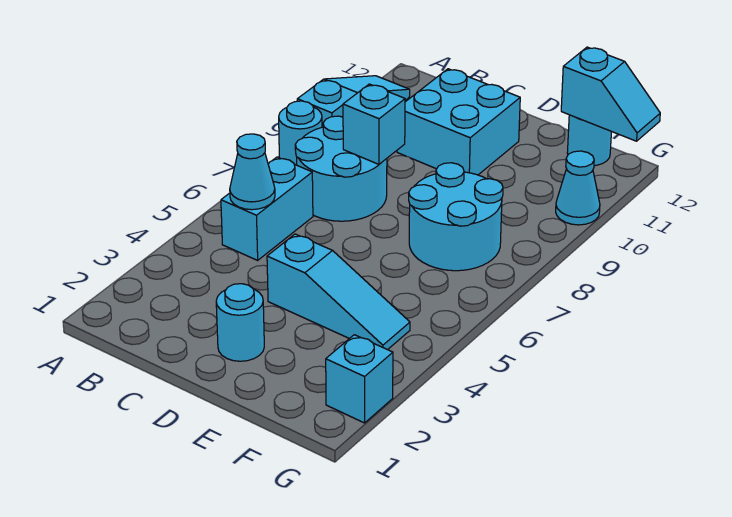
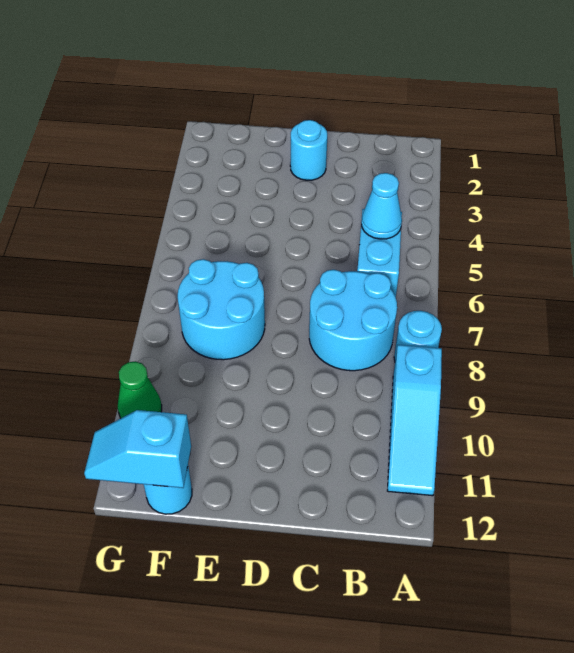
cyan brick C8 level 2 -> none
cyan brick C10:D11 level 1 -> none
cyan slope D4:F4 level 1 top D -> none
cyan brick G2 level 1 -> none
cyan cone G10 level 1 -> green cone G10 level 1

